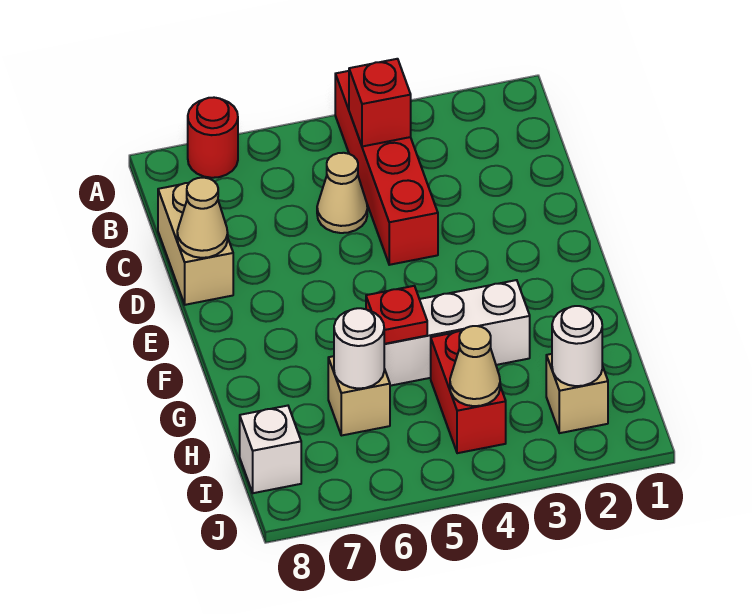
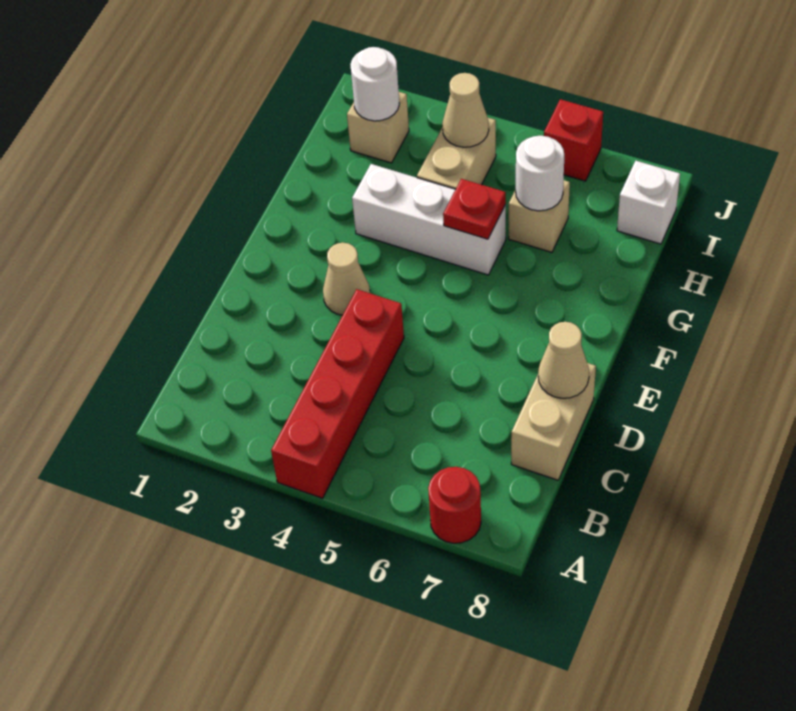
red brick B4 level 2 -> red brick J6 level 1
tan cone C5 level 1 -> tan cone E3 level 1
red brick H4:I4 level 1 -> tan brick H4:I4 level 1

